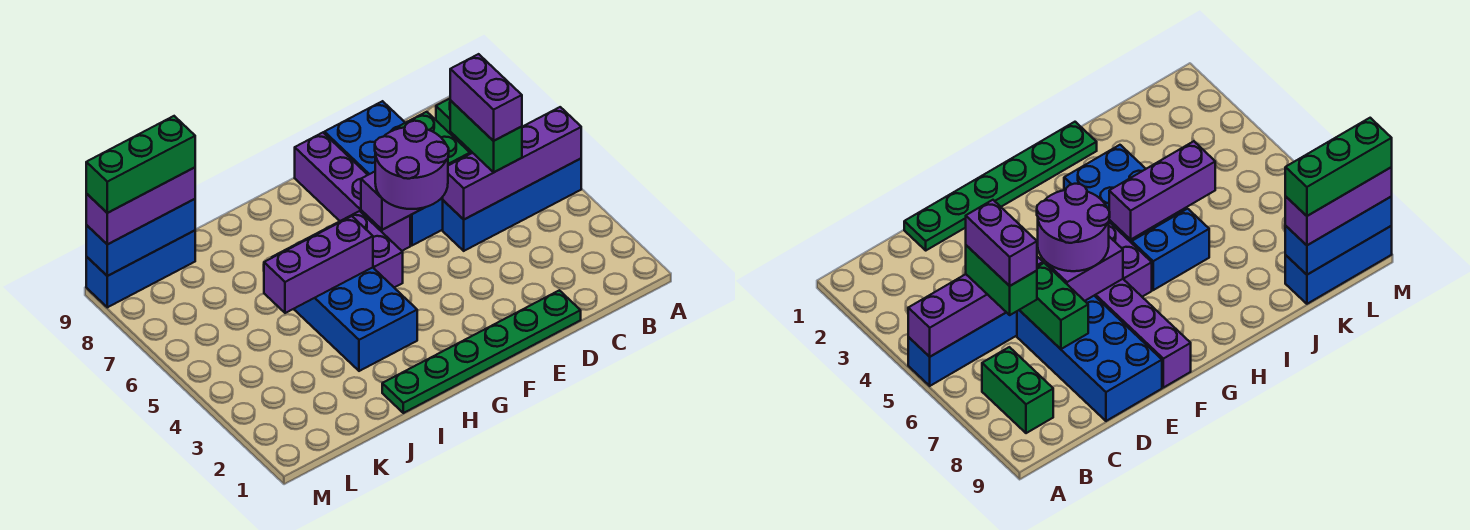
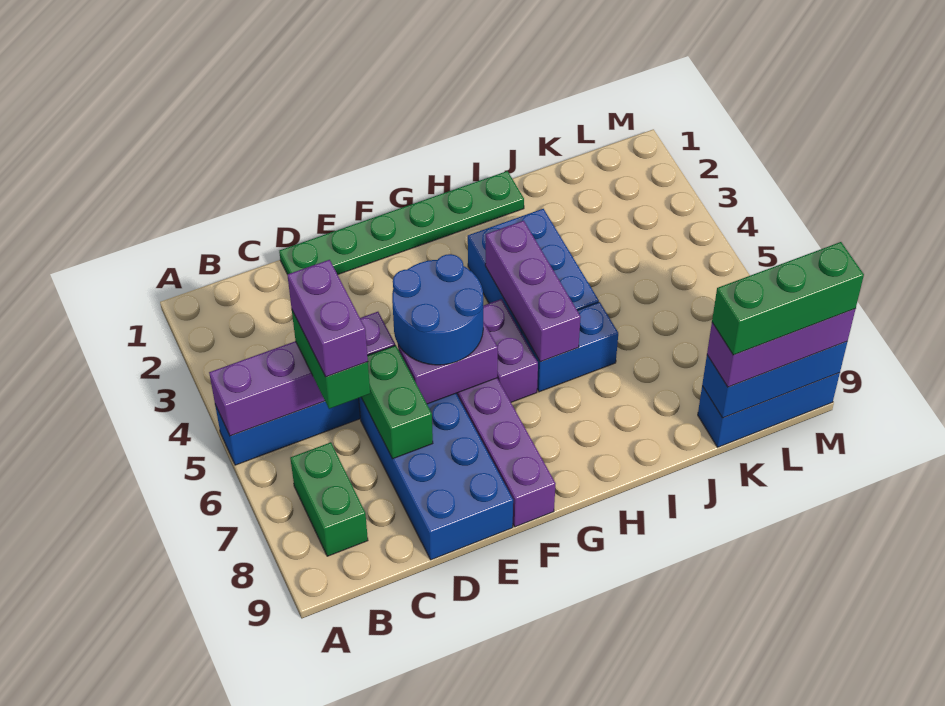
purple round brick E5:F6 level 3 -> blue round brick E5:F6 level 3
purple brick H5:J5 level 2 -> purple brick H4:H6 level 2

